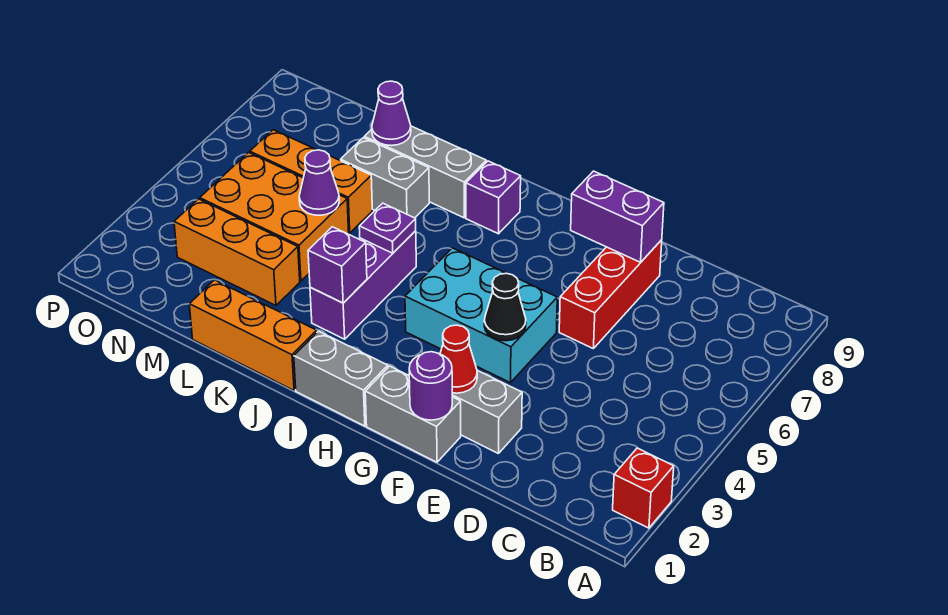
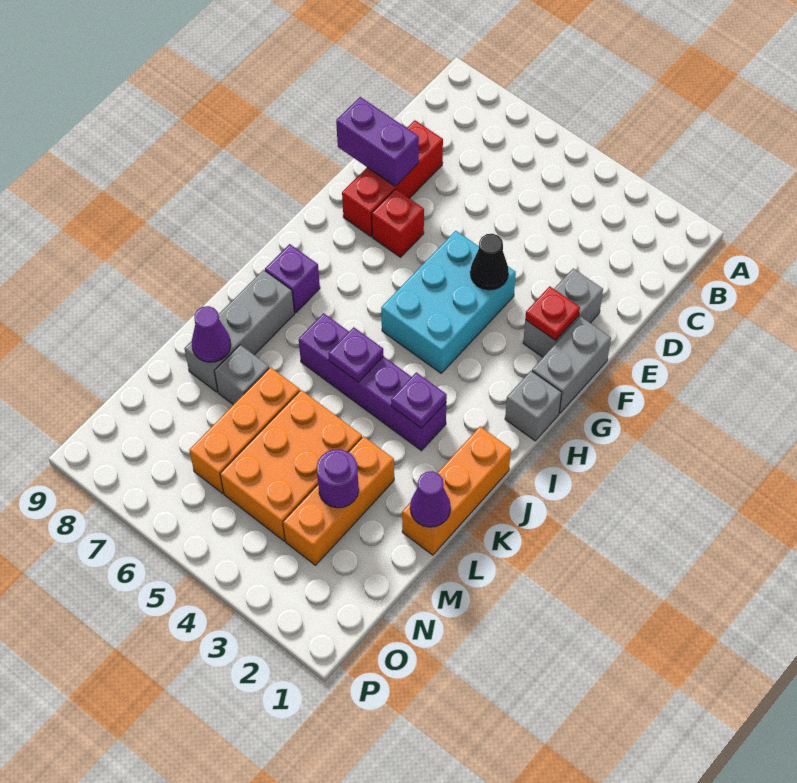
red brick A2 level 1 -> red brick F7 level 1
red brick E6:E8 level 1 -> red brick D8:F8 level 1
purple brick E8:F8 level 2 -> purple brick E8:E9 level 2
purple round brick F1 level 2 -> purple round brick M3 level 2
red cone F2 level 2 -> red plate F2 level 2
grey brick H1:I1 level 1 -> grey brick H1 level 1
purple brick J3:J5 level 1 -> purple brick J3:J6 level 1
purple brick J3 level 2 -> purple plate J3 level 2
grey brick K7:L7 level 1 -> grey brick L7 level 1
purple cone L5 level 2 -> purple cone L1 level 2

